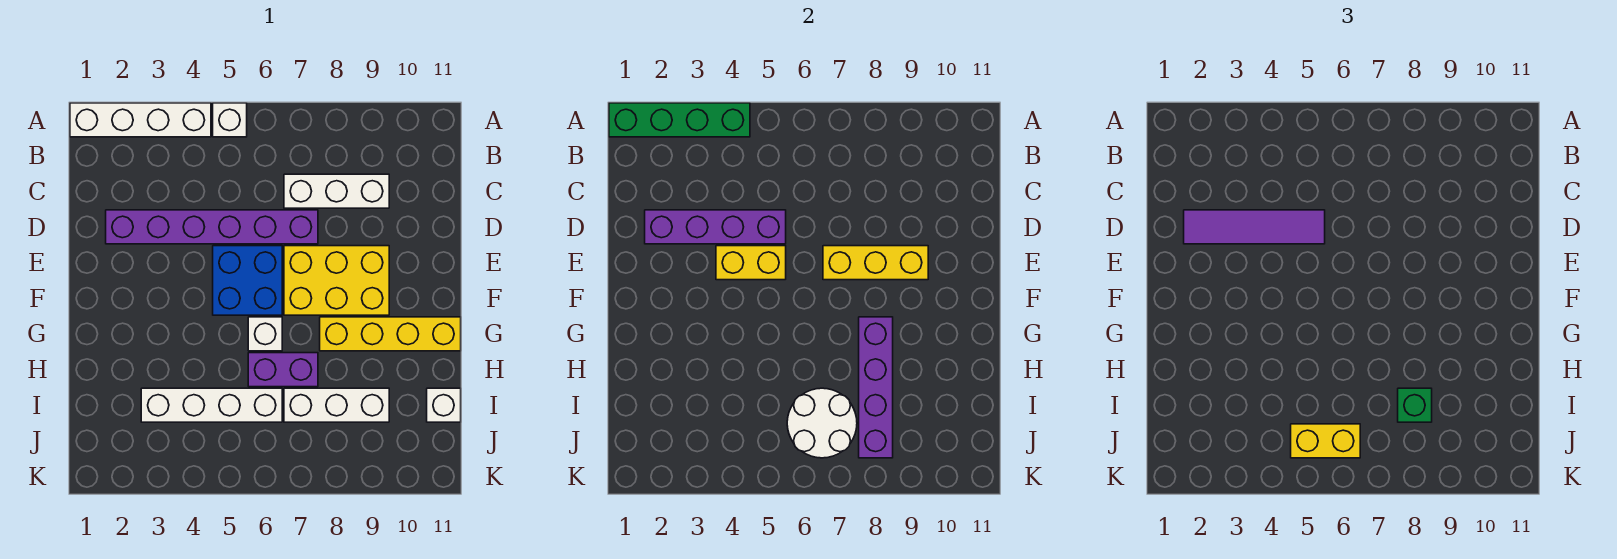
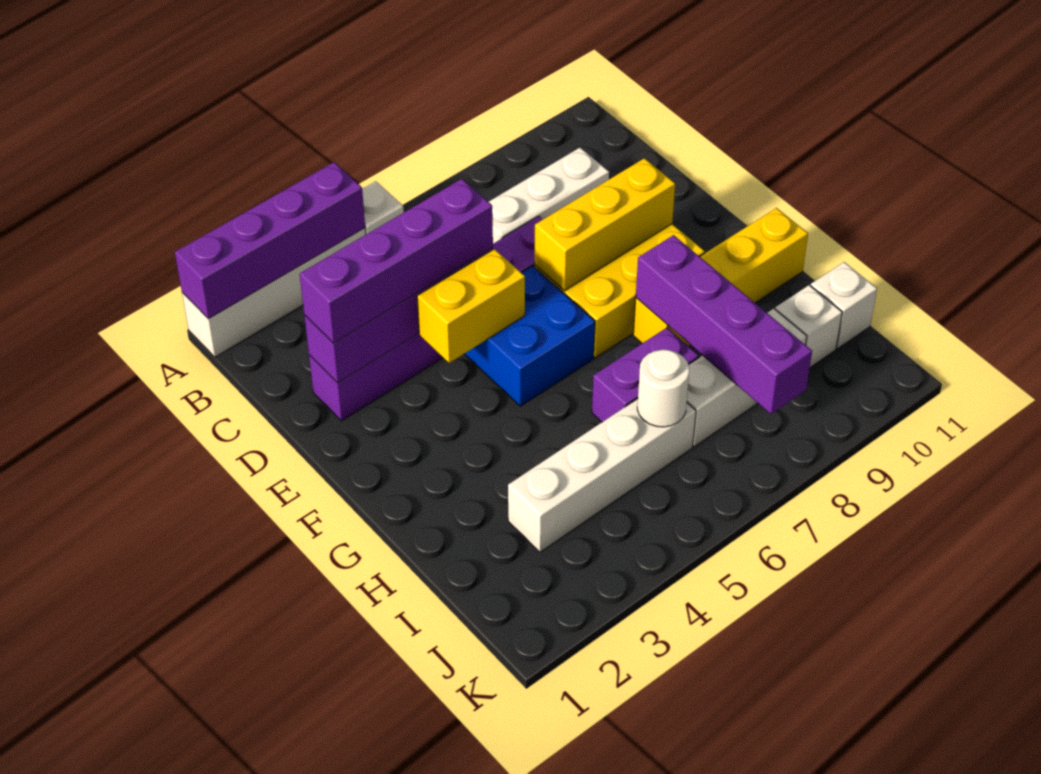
green brick A1:A4 level 2 -> purple brick A1:A4 level 2
purple tile D2:D5 level 3 -> purple brick D2:D5 level 3
white brick G6 level 1 -> white brick I10 level 1
white round brick I6:J7 level 2 -> white round brick I6 level 2
green brick I8 level 3 -> none
yellow brick J5:J6 level 3 -> none

